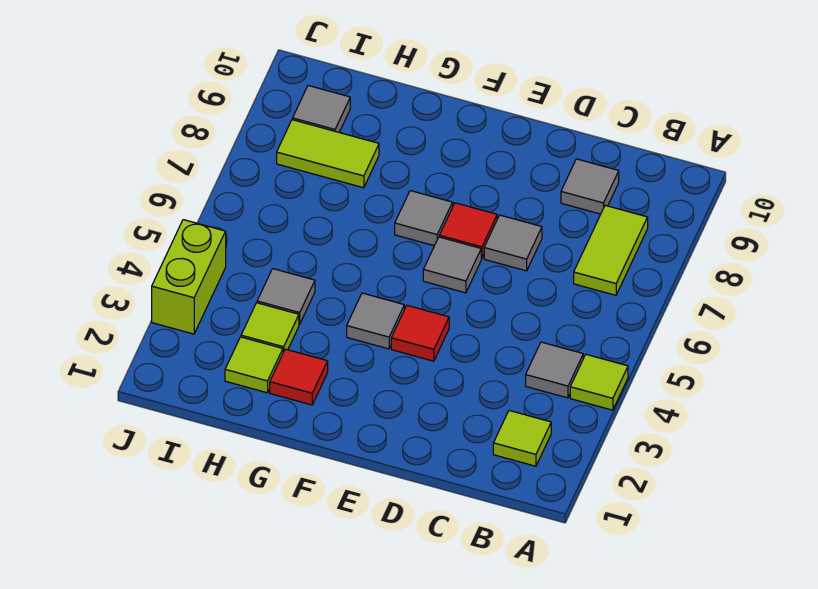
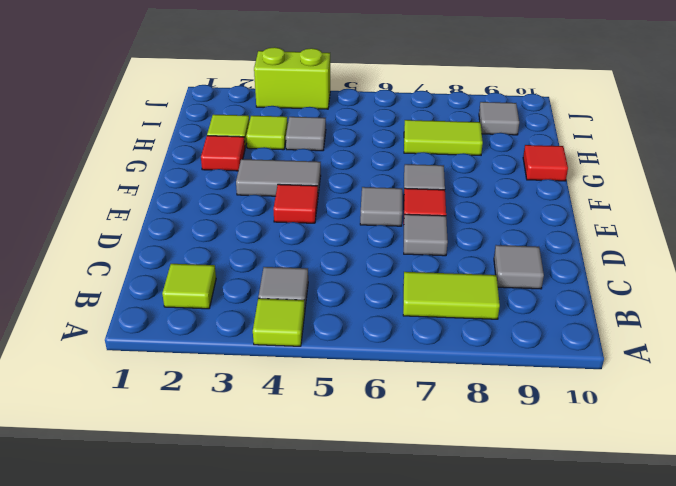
grey tile F4 level 1 -> grey tile F3:F4 level 1
none -> red tile G10 level 1
lime tile H8:I8 level 1 -> lime tile H7:H8 level 1

